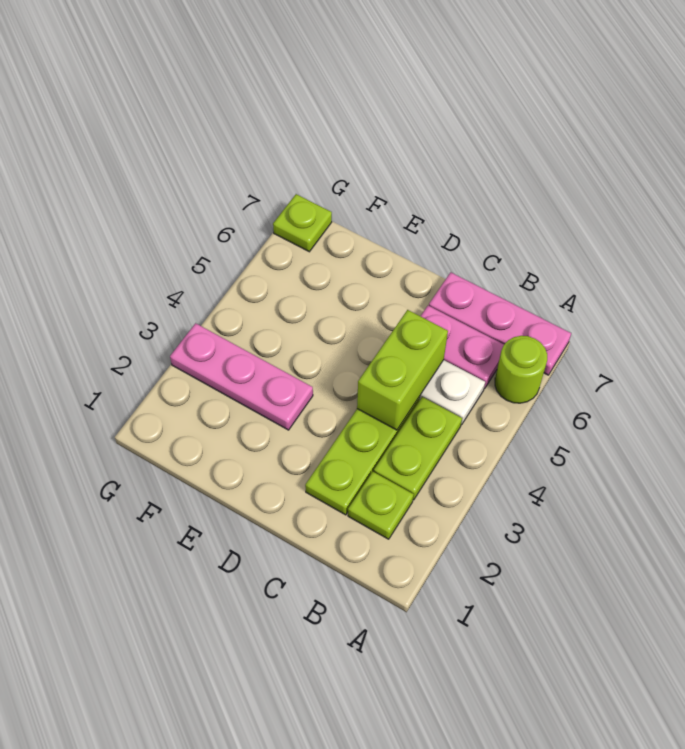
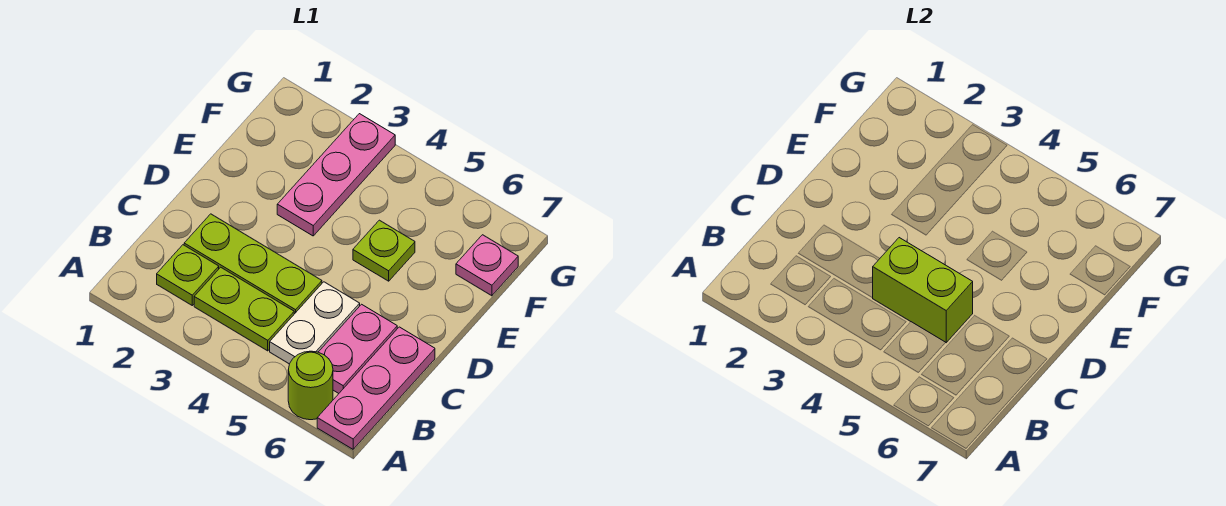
none -> pink plate F7 level 1
lime plate G7 level 1 -> lime plate E5 level 1

